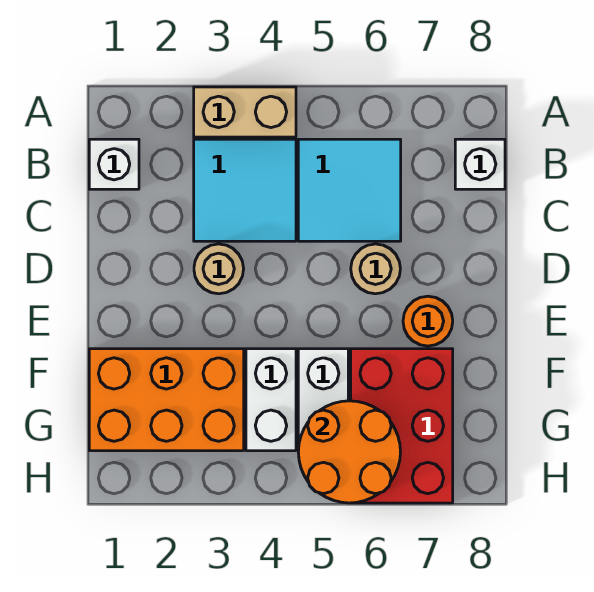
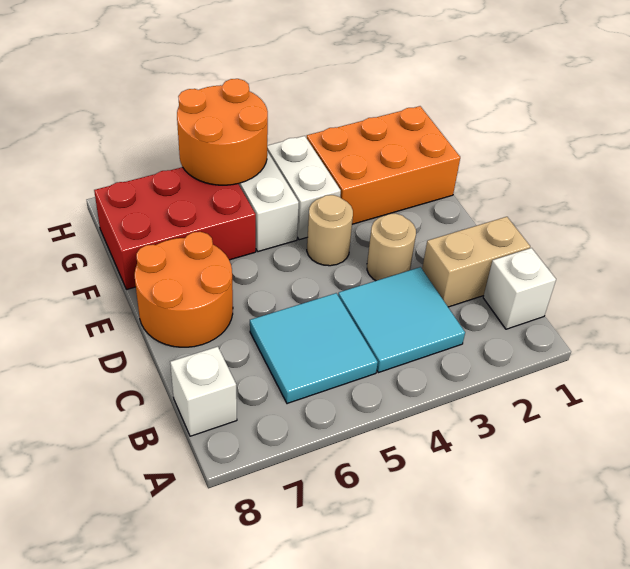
tan brick A3:A4 level 1 -> tan brick C1:C2 level 1
tan round brick D6 level 1 -> tan round brick E4 level 1
orange round brick E7 level 1 -> orange round brick D7:E8 level 1
red brick F6:H7 level 1 -> red brick F6:G8 level 1

